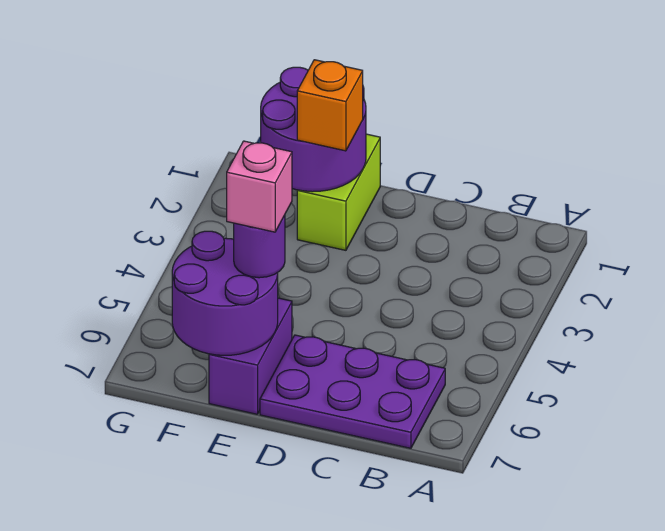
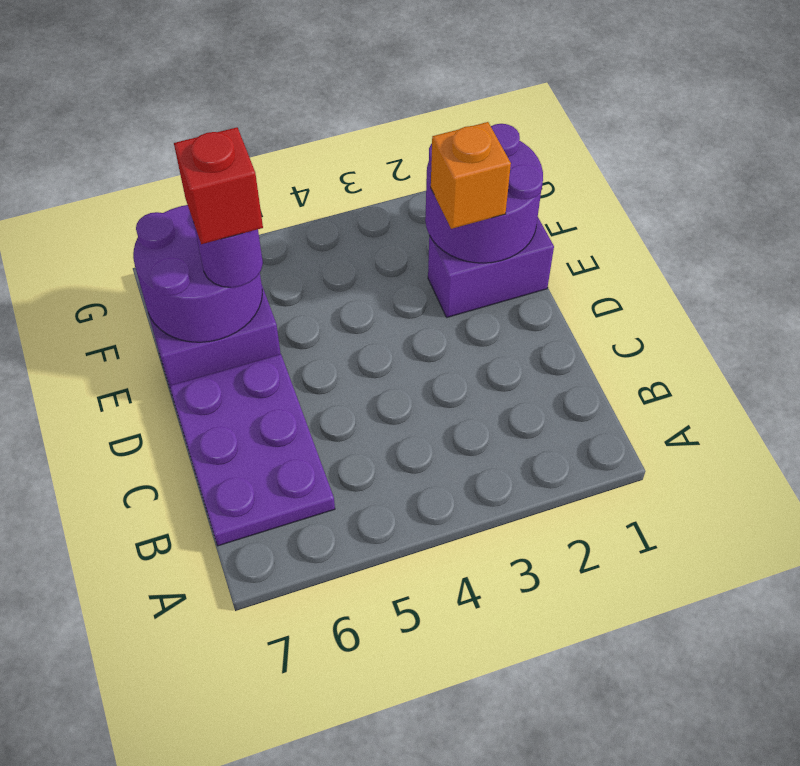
lime brick E1:E2 level 1 -> purple brick E1:E2 level 1
pink brick E6 level 4 -> red brick E6 level 4

